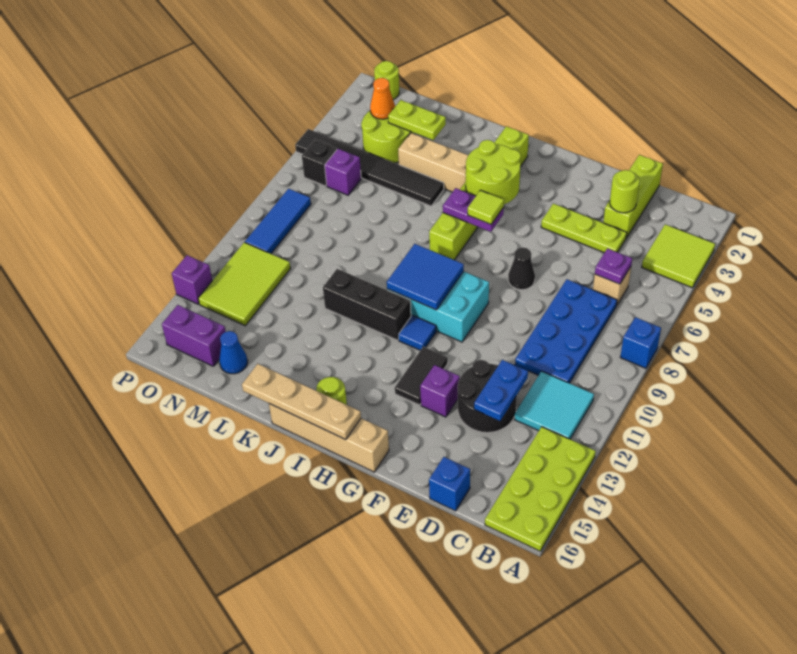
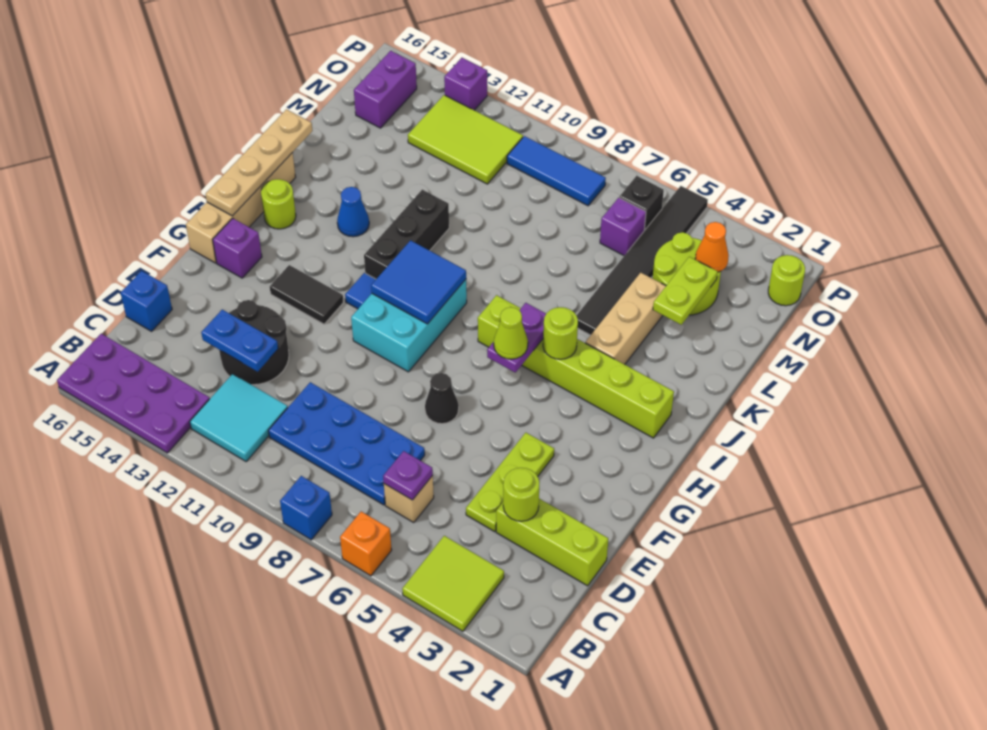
none -> orange brick A6 level 1
lime plate A13:B16 level 1 -> purple plate A13:B16 level 1
purple brick F13 level 1 -> purple brick G15 level 1
lime round brick H4:I5 level 2 -> lime round brick I5 level 2
lime tile H6 level 3 -> lime cone H6 level 3
blue cone M15 level 1 -> blue cone J13 level 1

